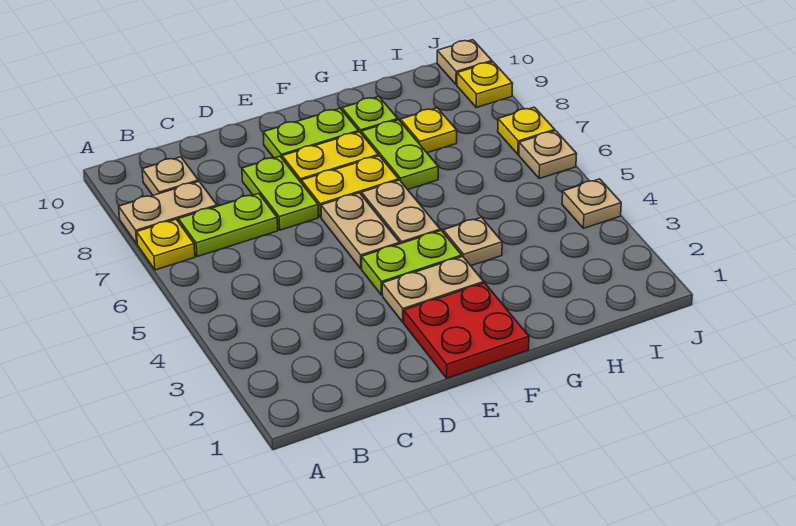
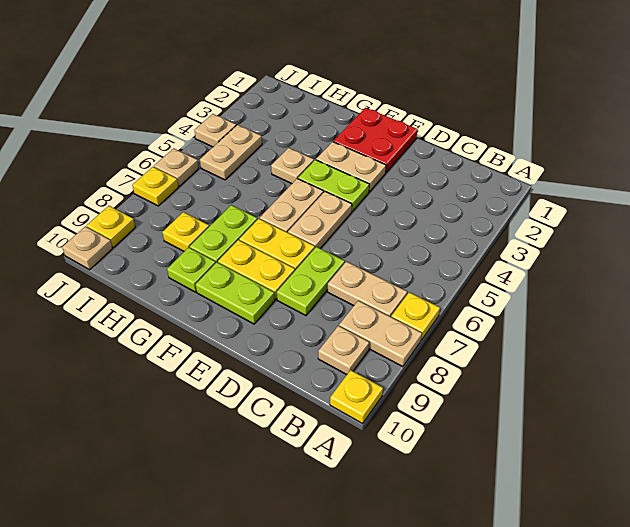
none -> yellow plate A10 level 1
lime plate B7:C7 level 1 -> tan plate B7:C7 level 1
none -> tan plate I4:I5 level 1

